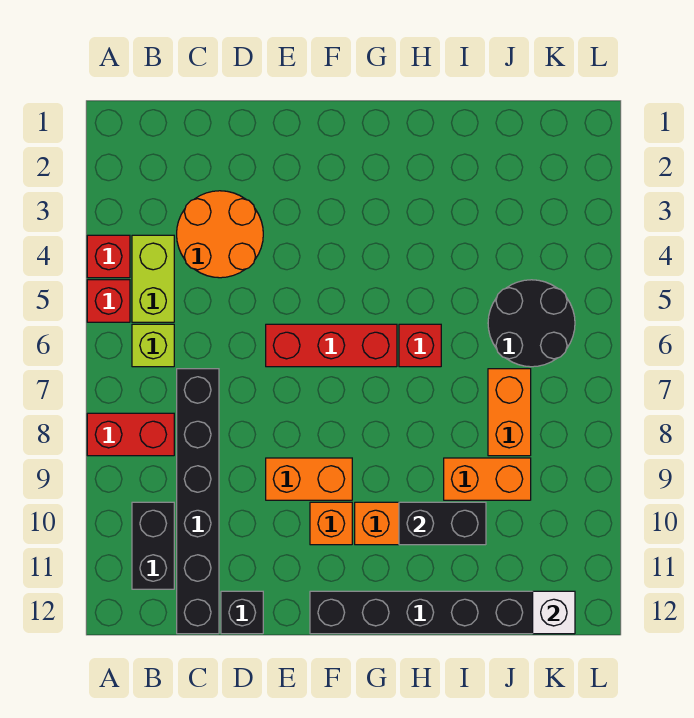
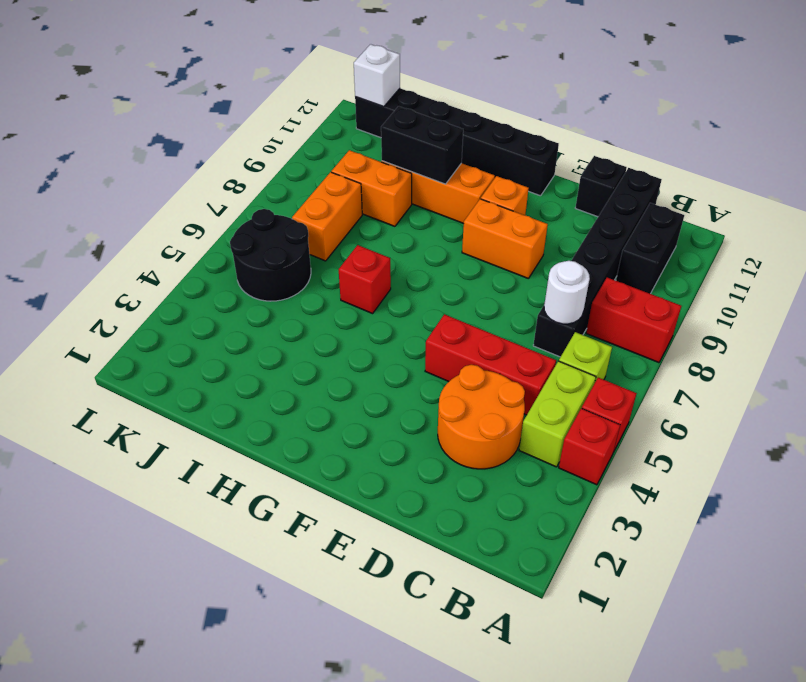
none -> white round brick C7 level 2
red brick E6:G6 level 1 -> red brick C5:E5 level 1

